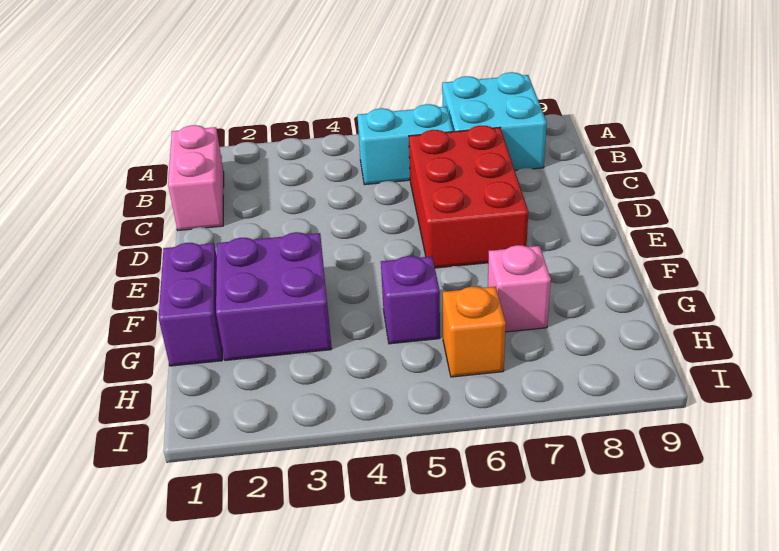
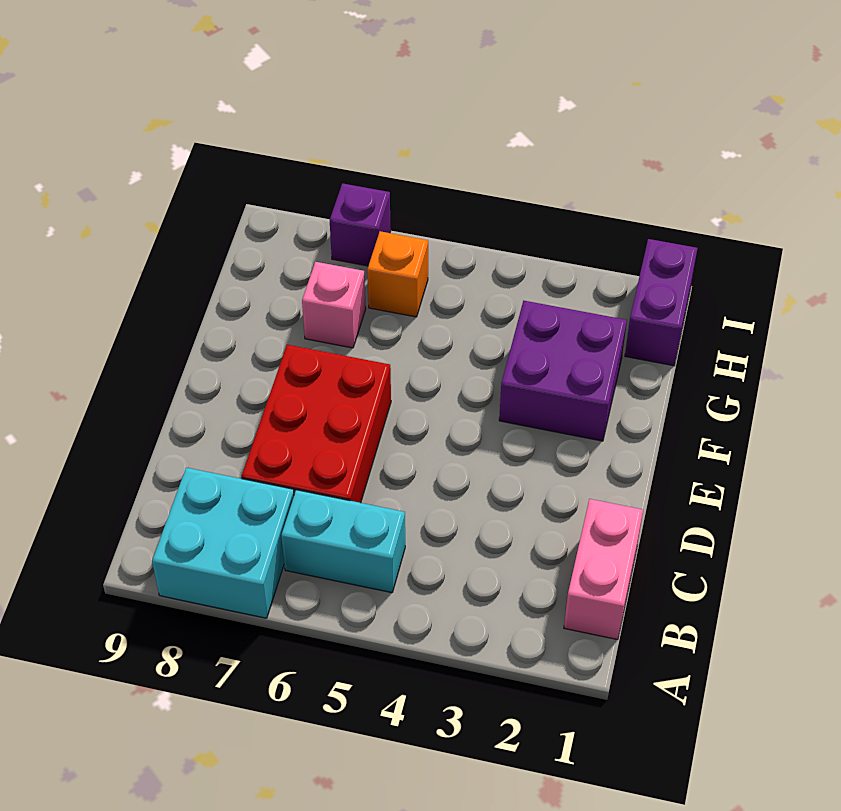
purple brick F1:G1 level 1 -> purple brick H1:I1 level 1
purple brick G5 level 1 -> purple brick I7 level 1

